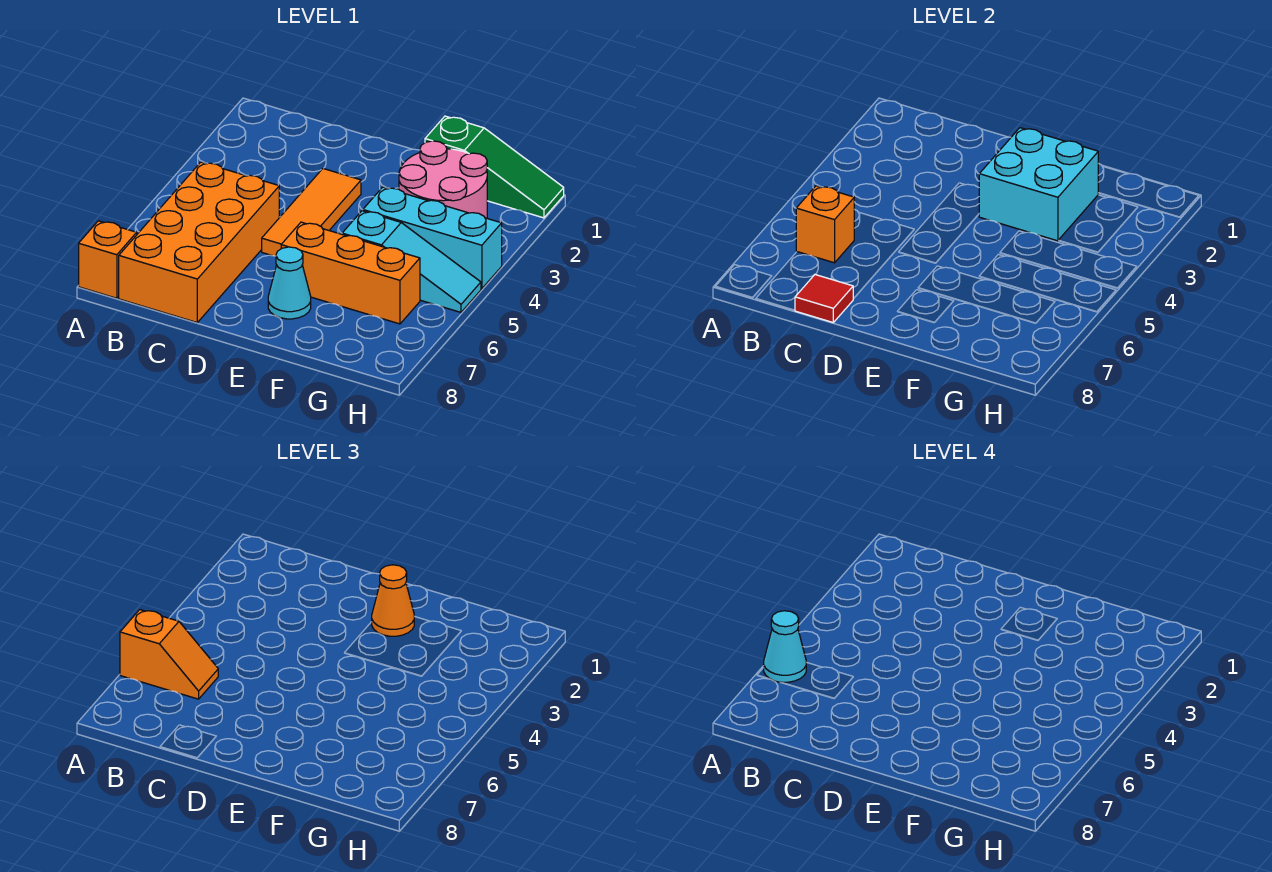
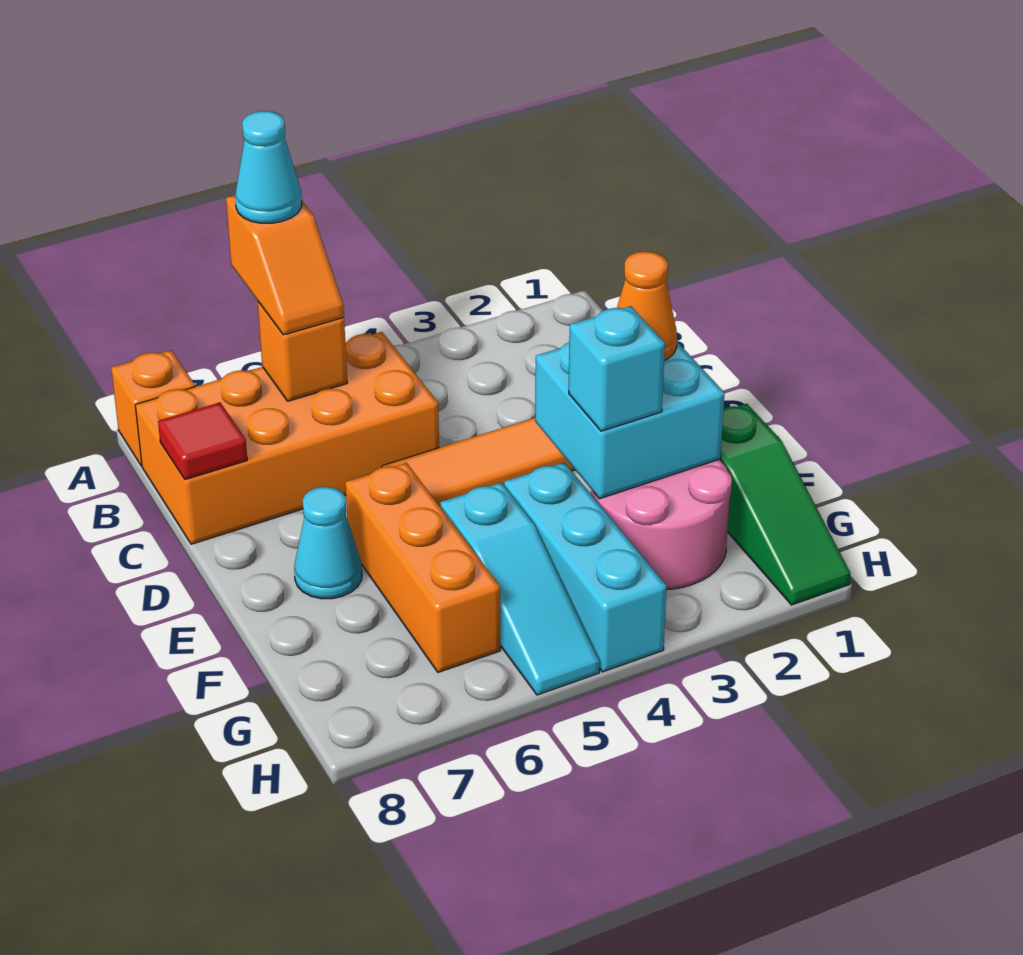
none -> cyan brick F3 level 3

